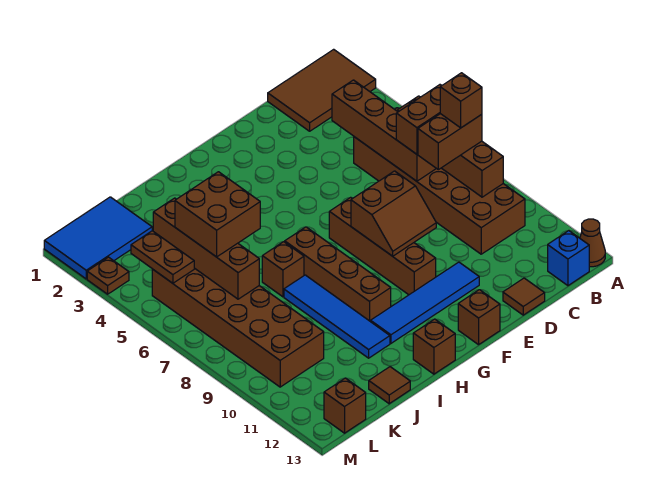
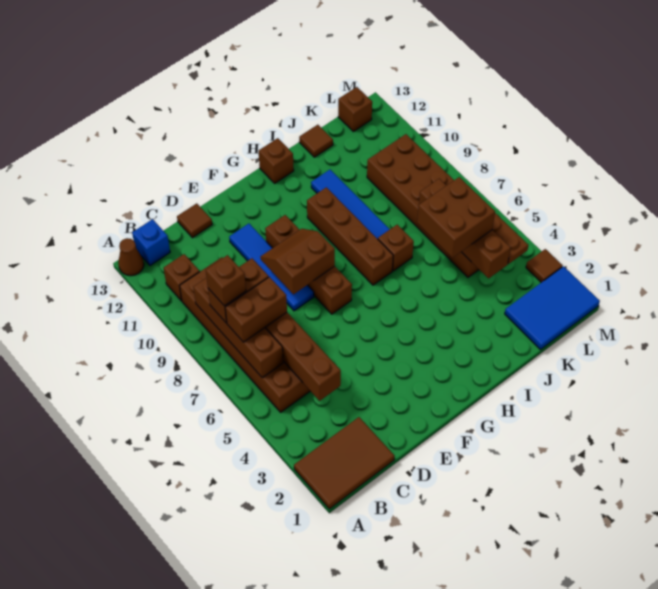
blue tile E11:H11 level 1 -> blue tile E8:E11 level 1
brown brick F13 level 1 -> brown brick B11 level 1
brown plate M3 level 1 -> brown tile M3 level 1

